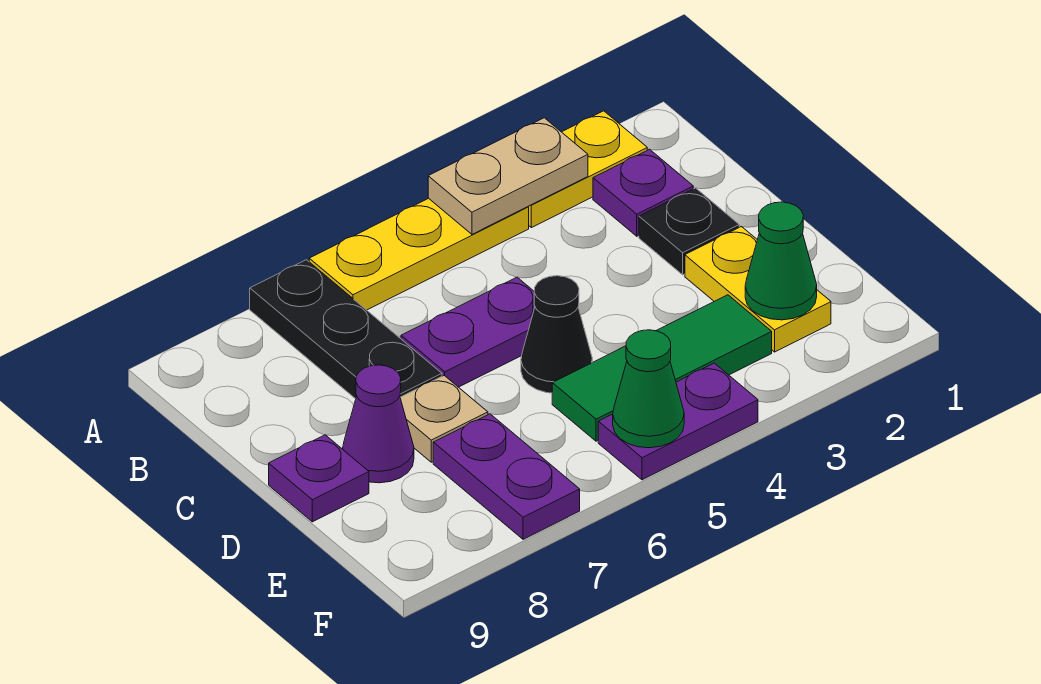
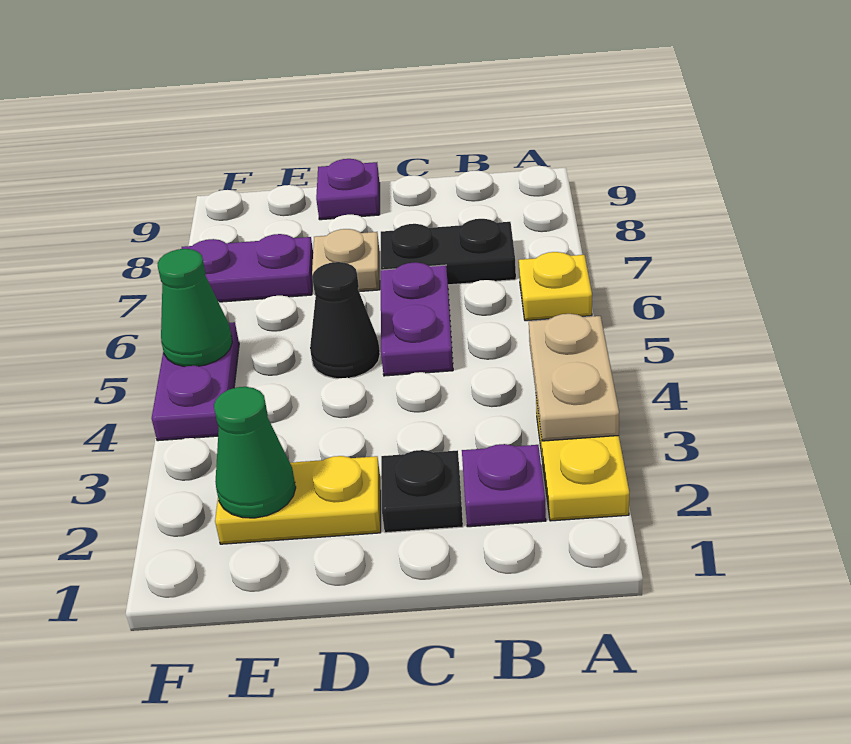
yellow plate A4:A6 level 1 -> yellow plate A6 level 1
black plate A7:C7 level 1 -> black plate B7:C7 level 1
purple cone D8 level 1 -> none
green tile E3:E5 level 1 -> none

